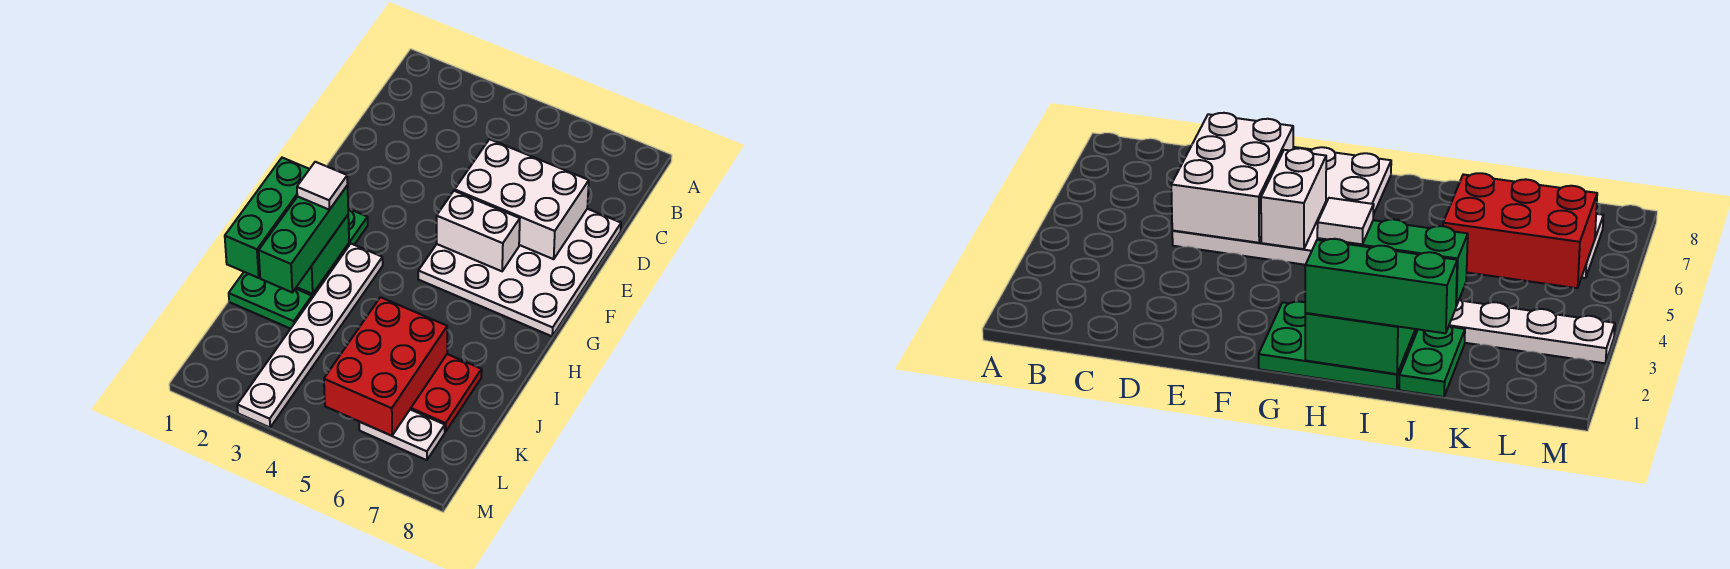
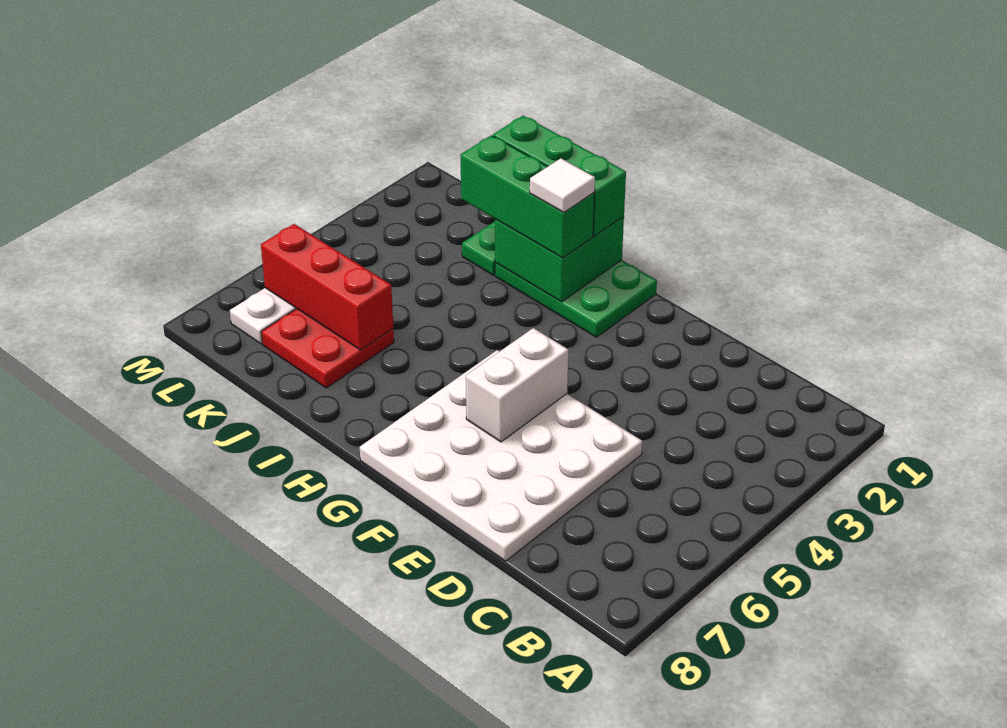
white brick D5:E7 level 2 -> none
white plate H3:M3 level 1 -> none
red brick J5:L6 level 2 -> red brick J6:L6 level 2

